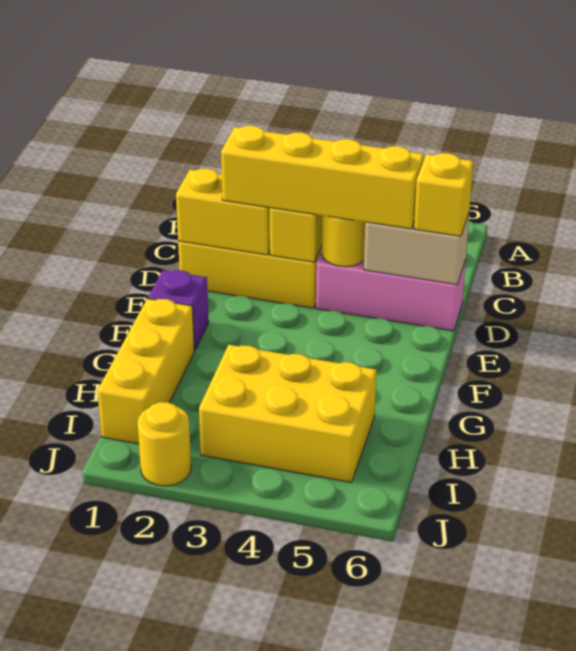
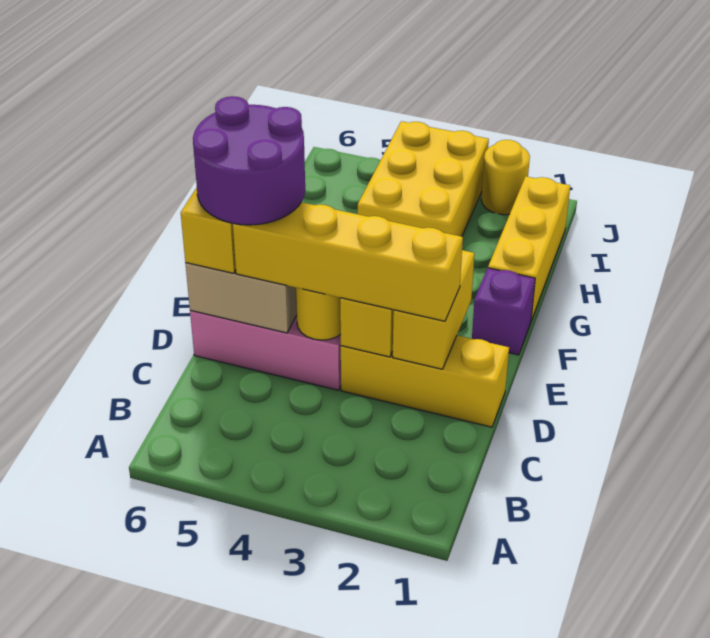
yellow brick D1:D2 level 2 -> yellow brick D2:E2 level 2
none -> purple round brick D5:E6 level 4
yellow brick H3:I5 level 1 -> yellow brick H3:J4 level 1

